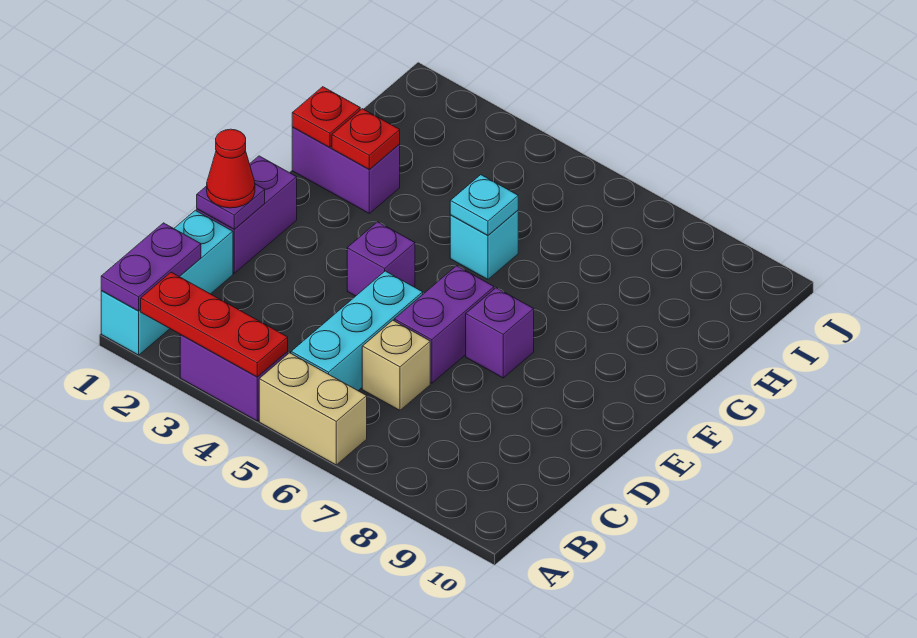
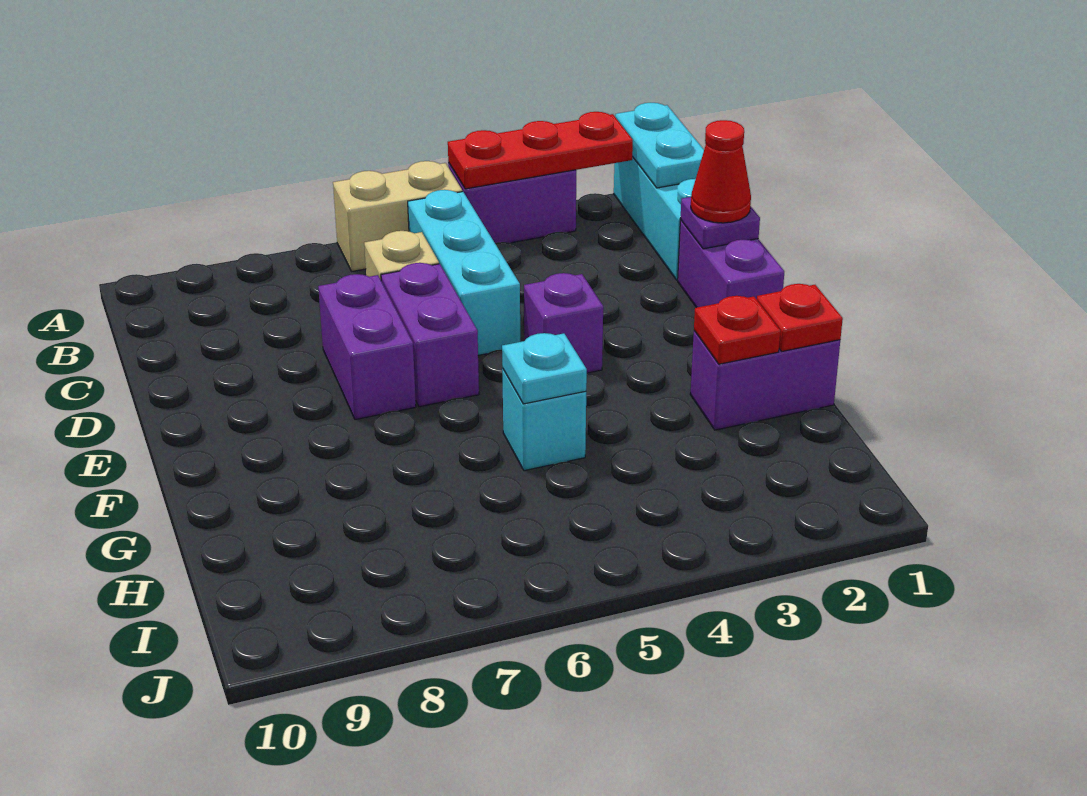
purple plate A1:B1 level 2 -> cyan plate A1:B1 level 2
purple brick E7 level 1 -> purple brick D7:E7 level 1

